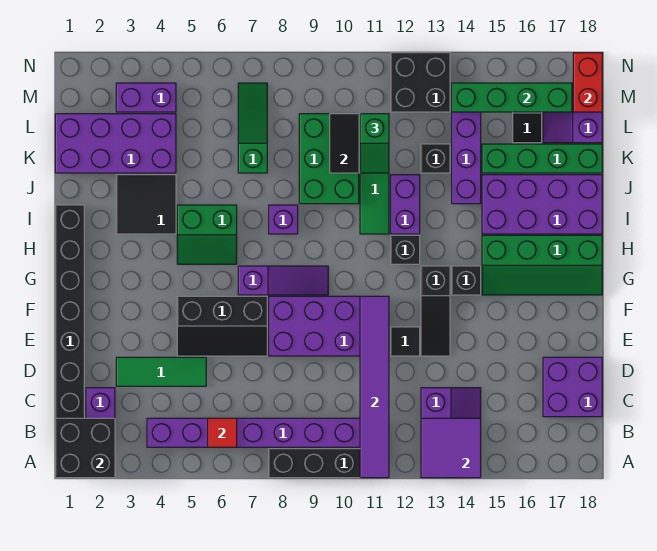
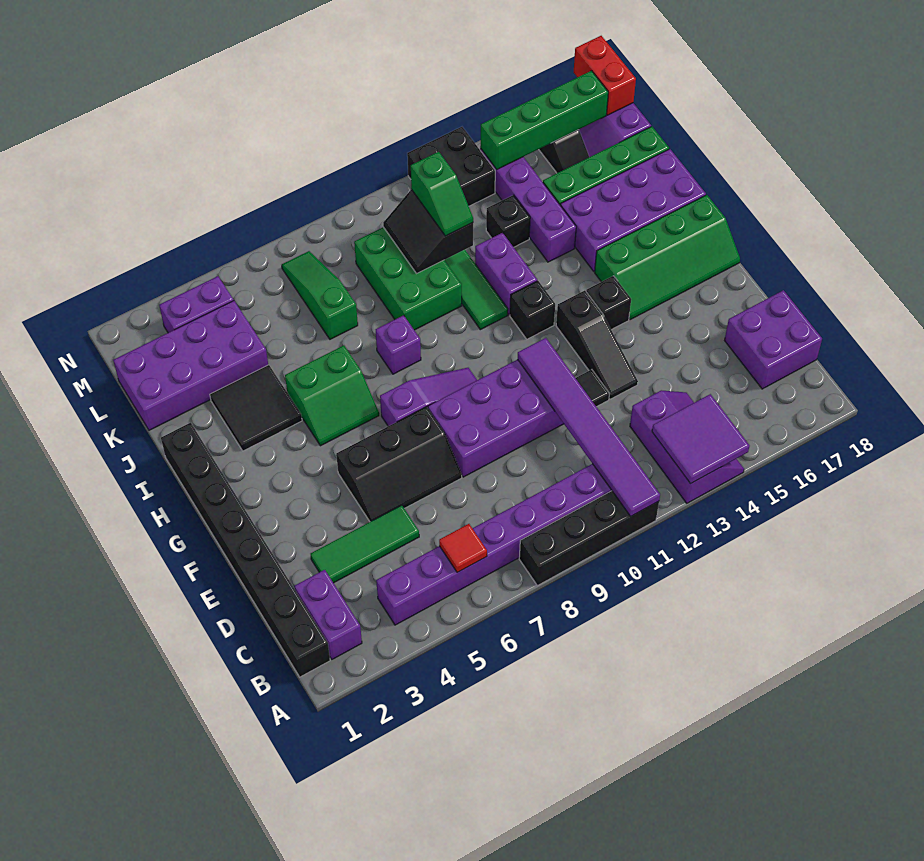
black brick A1:B2 level 2 -> none

